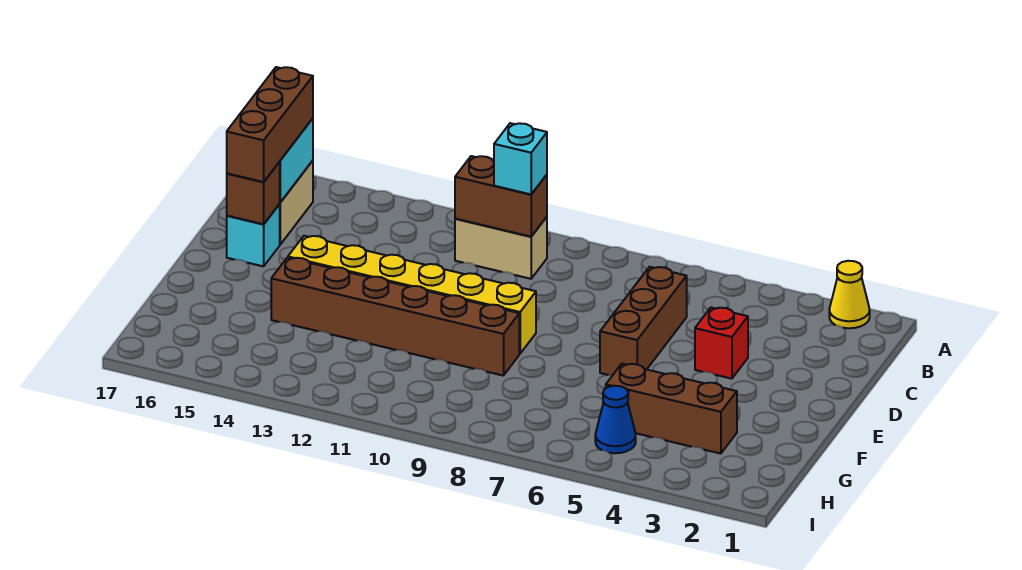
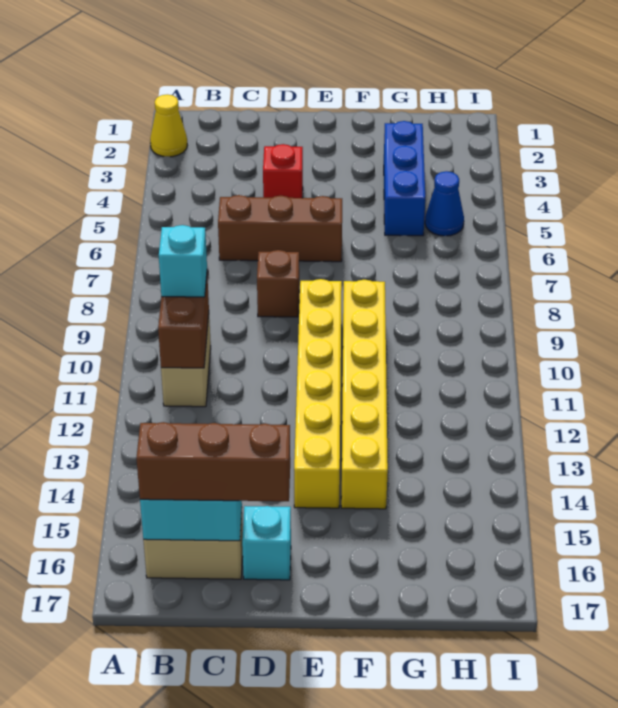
brown brick D16 level 2 -> brown brick D8 level 1
brown brick F9:F14 level 1 -> yellow brick F9:F14 level 1
brown brick G3:G5 level 1 -> blue brick G3:G5 level 1

